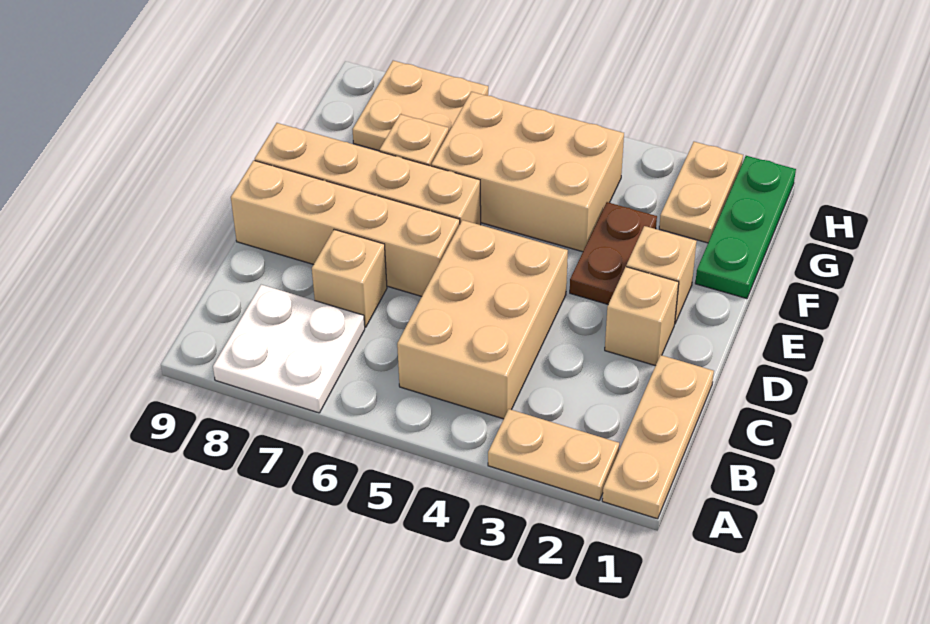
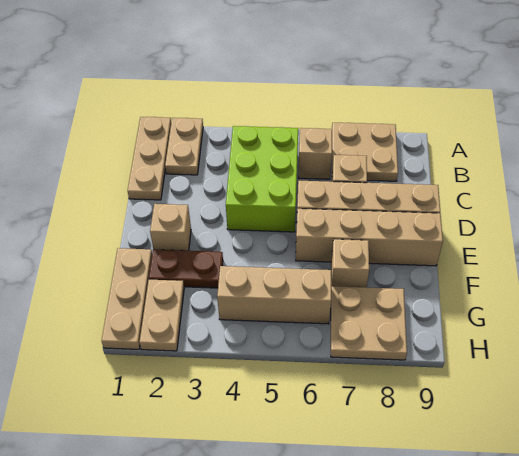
tan plate A2:A3 level 1 -> tan plate A2:B2 level 1
white plate A7:B8 level 1 -> tan plate A7:B8 level 1
tan brick B4:D5 level 1 -> lime brick B4:D5 level 1
tan brick D2 level 1 -> tan brick B6 level 1
brown plate E3:F3 level 1 -> brown plate F2:F3 level 1
green plate F1:H1 level 1 -> tan plate F1:H1 level 1
tan brick F4:G6 level 1 -> tan brick G4:G6 level 1

